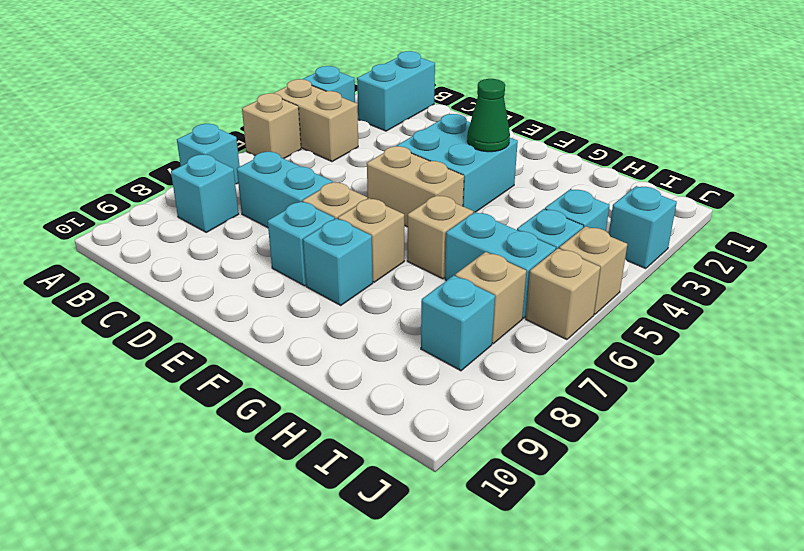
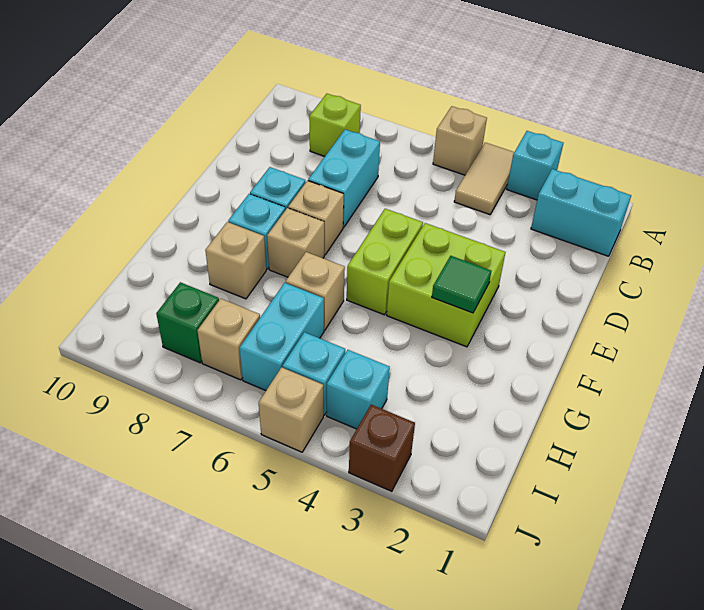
tan brick A4:B4 level 1 -> tan tile A4:B4 level 1
cyan brick A7 level 1 -> none
cyan brick B8 level 1 -> lime brick B8 level 1
cyan brick E3:F4 level 1 -> lime brick E3:F4 level 1
tan brick E5:F5 level 1 -> lime brick E5:F5 level 1
green cone F3 level 2 -> green tile F3 level 2
cyan brick I8 level 1 -> green brick I8 level 1
cyan brick J3 level 1 -> brown brick J3 level 1
tan brick J6 level 1 -> tan brick G8 level 1

